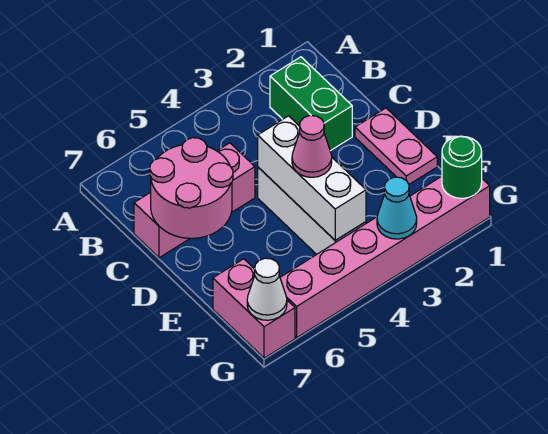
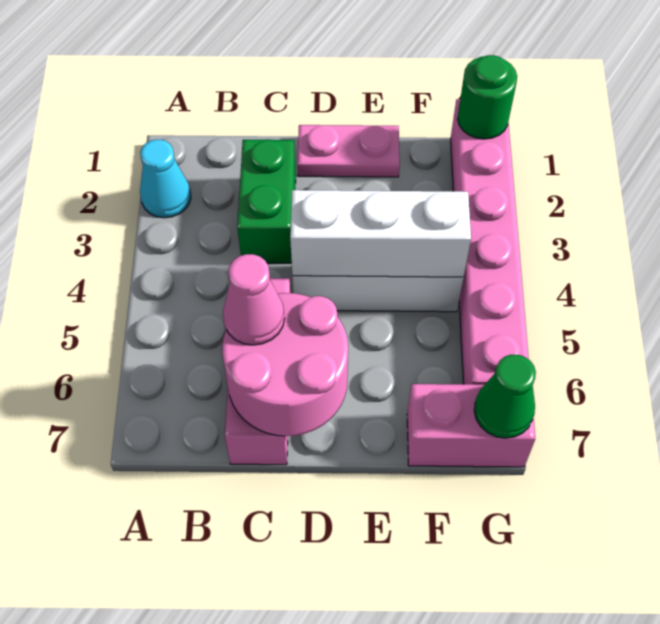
green brick B2:C2 level 1 -> green brick C2:C3 level 1
pink cone E4 level 3 -> pink cone C6 level 3
cyan cone G3 level 2 -> cyan cone A2 level 1
white cone G7 level 2 -> green cone G7 level 2

